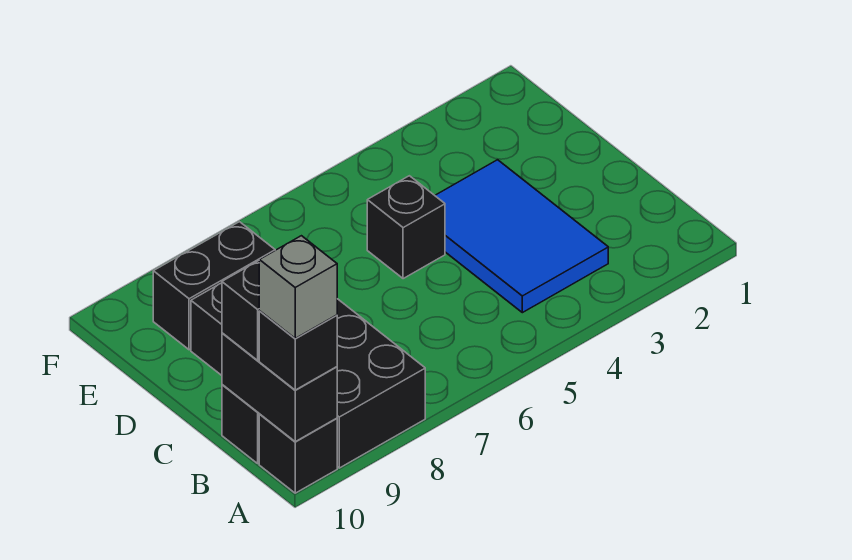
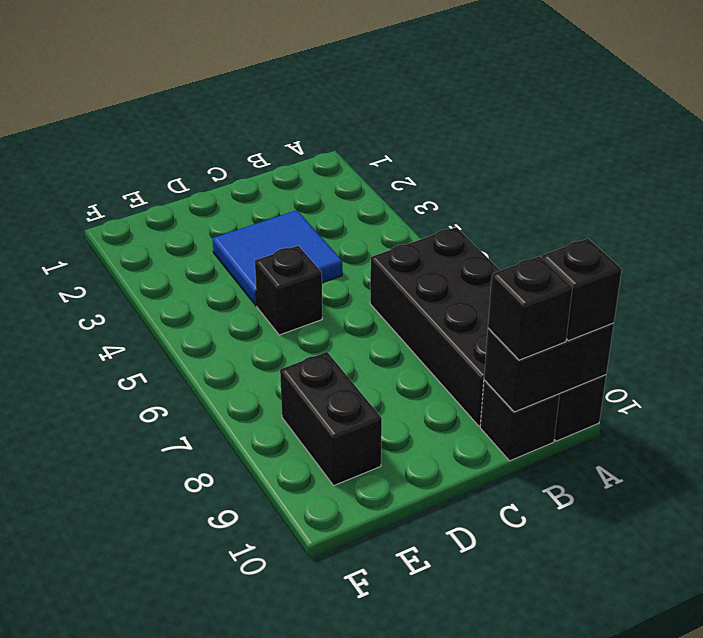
black brick A8:D9 level 1 -> black brick A6:B9 level 1
grey brick A10 level 4 -> none
blue tile B3:D4 level 1 -> blue tile C3:D4 level 1

